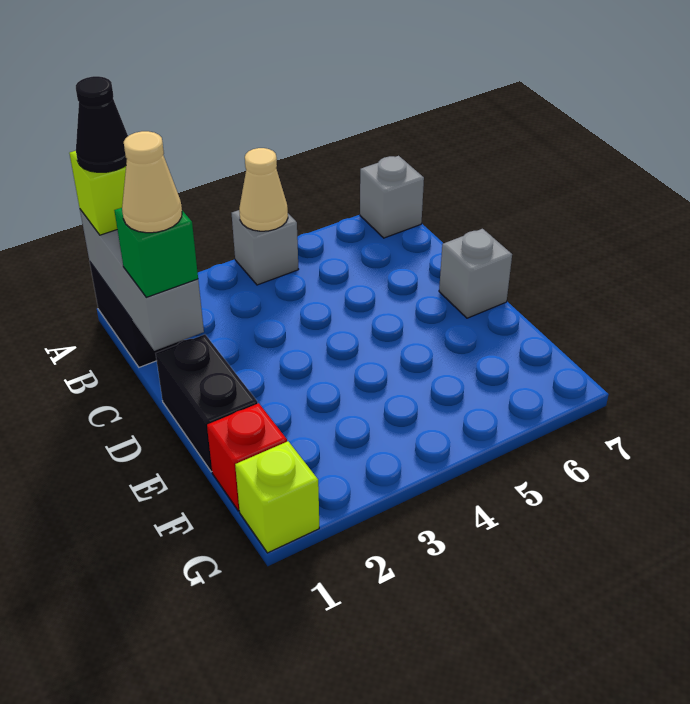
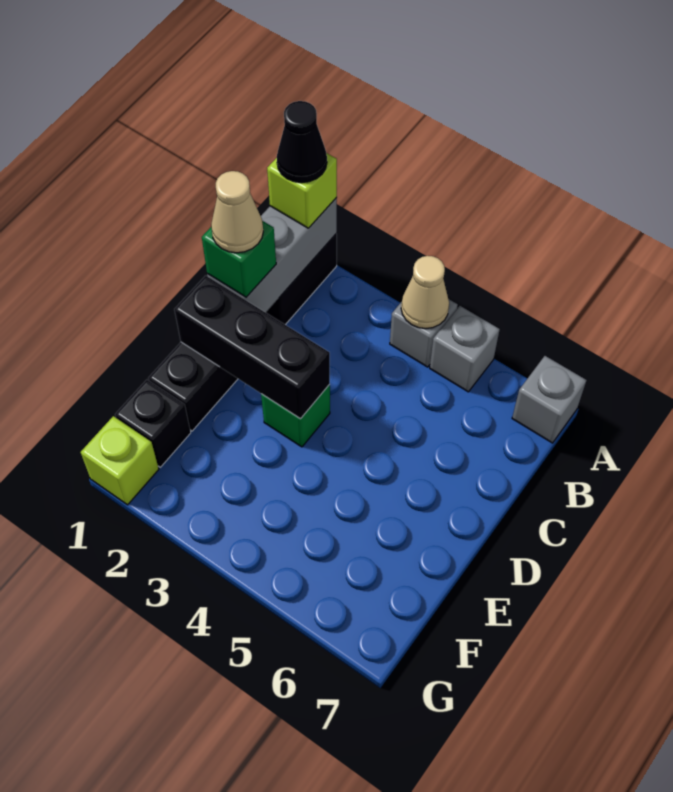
none -> black brick D1:D3 level 2
none -> green brick D3 level 1
grey brick D7 level 1 -> grey brick A5 level 1
red brick F1 level 1 -> black brick F1 level 1

